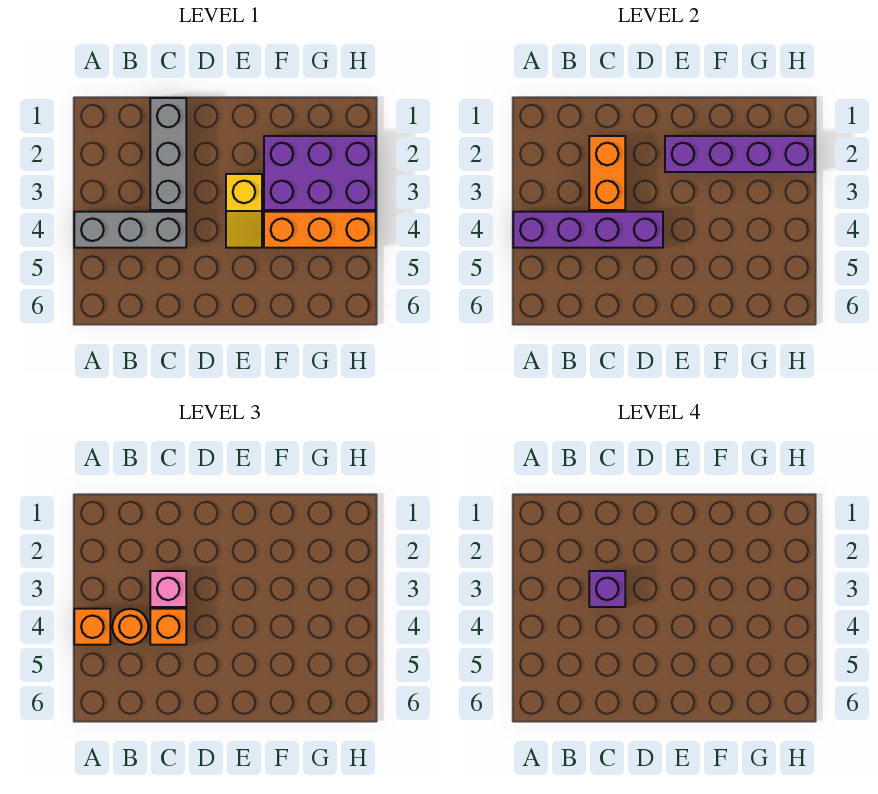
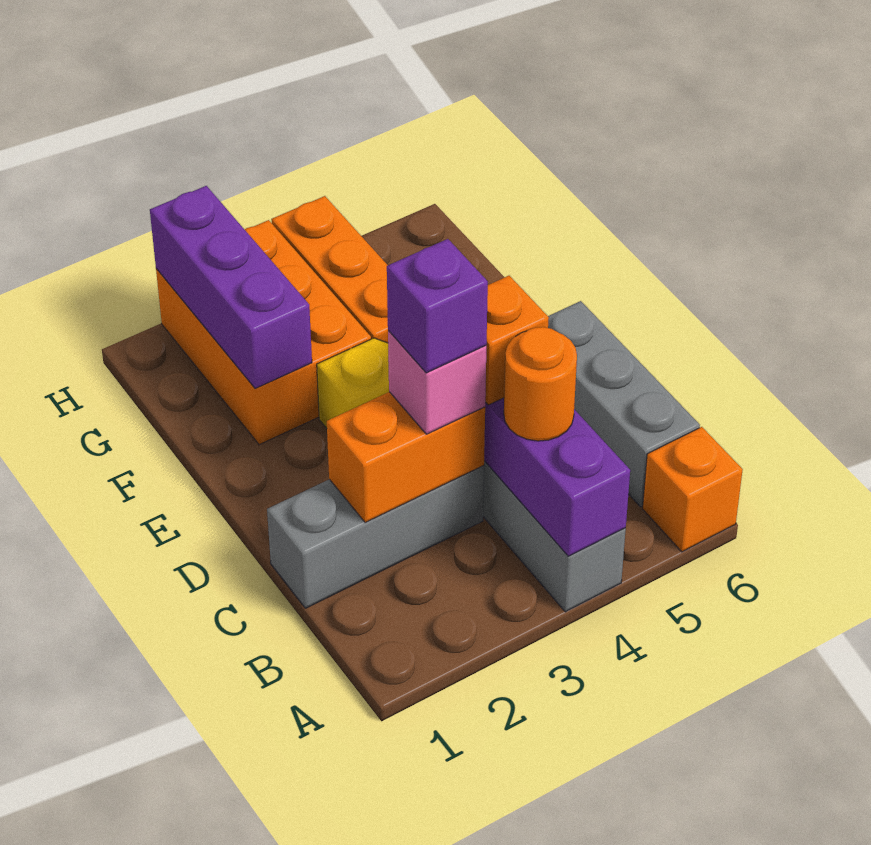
orange brick A4 level 3 -> orange brick A6 level 1
none -> grey brick B6:D6 level 1
purple brick E2:H2 level 2 -> purple brick F2:H2 level 2
purple brick F2:H3 level 1 -> orange brick F2:H3 level 1

